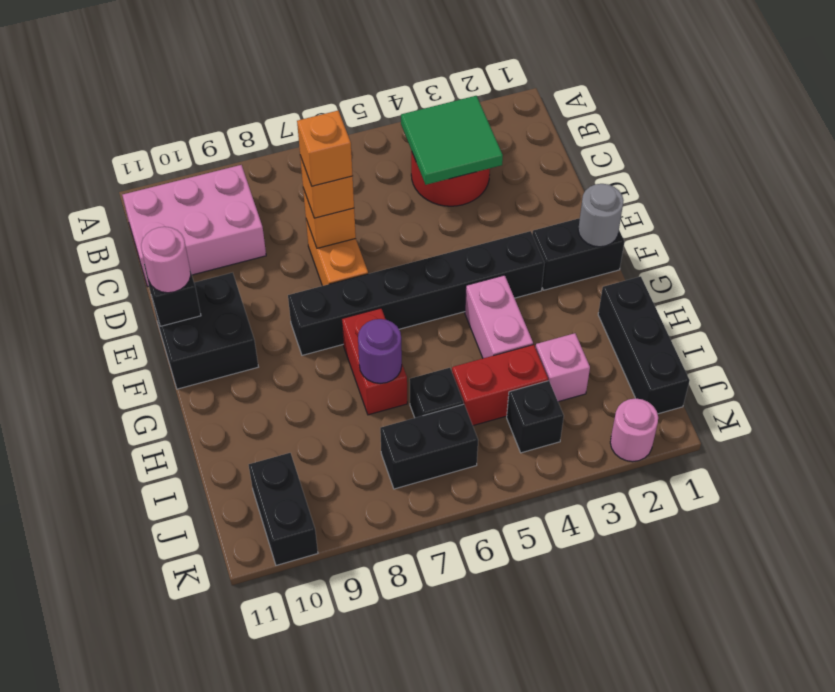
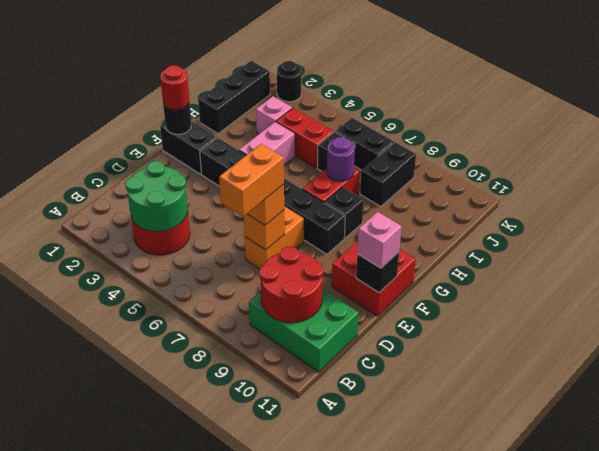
green tile B3:C4 level 2 -> green round brick B3:C4 level 2
pink brick B9:C11 level 1 -> green brick B9:C11 level 1
none -> red round brick B9:C10 level 2
orange brick D7 level 4 -> orange brick C7:D7 level 4
black brick E10:F11 level 1 -> red brick E10:F11 level 1
pink round brick E11 level 3 -> pink brick E11 level 3
grey round brick F1 level 2 -> black round brick F1 level 2
none -> red round brick F1 level 3
black brick J4 level 1 -> black brick G8 level 1
black brick J10:K10 level 1 -> black brick I8:J8 level 1
pink round brick K2 level 1 -> black round brick K2 level 1

